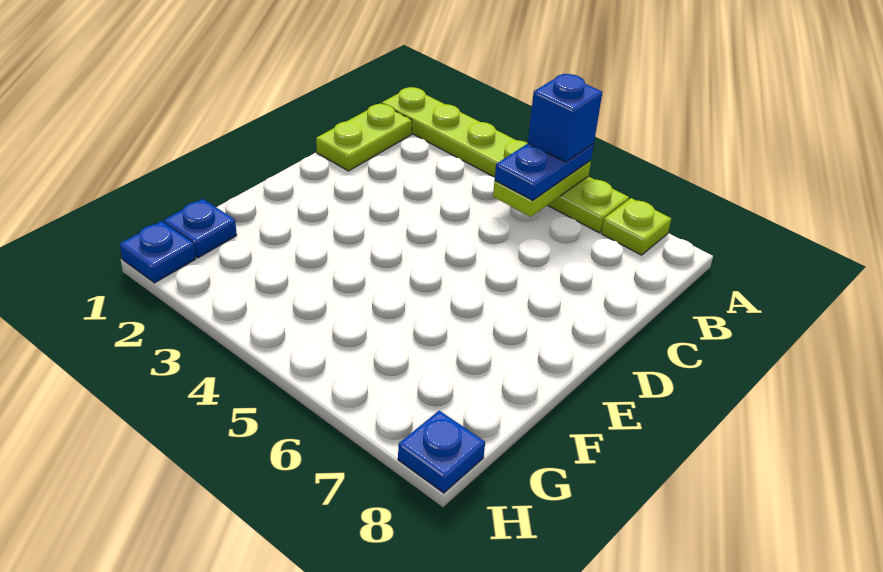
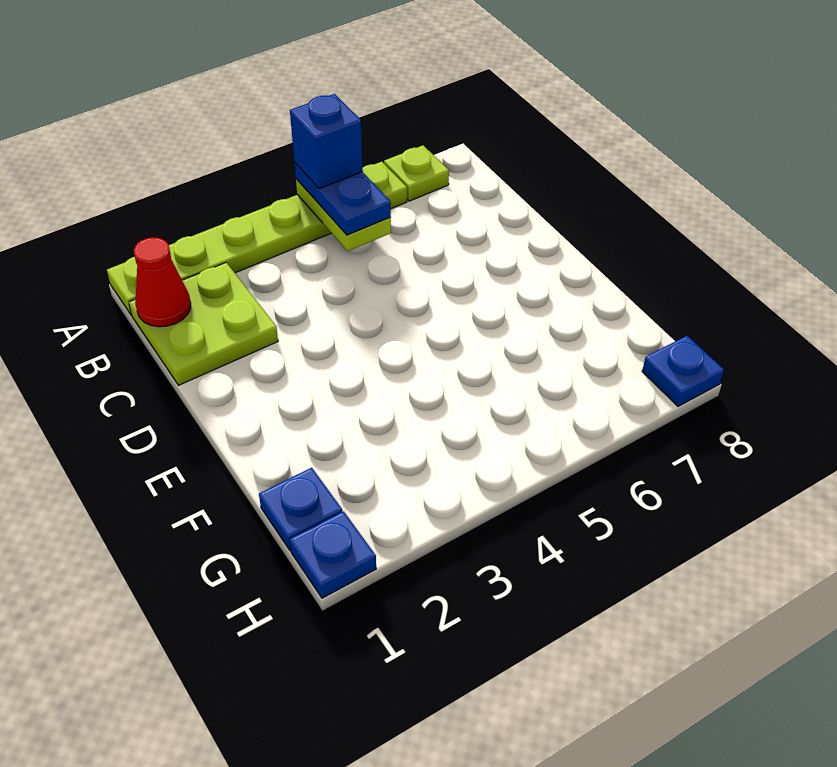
lime plate B1:C1 level 1 -> lime plate B1:C2 level 1
none -> red cone B1 level 2

